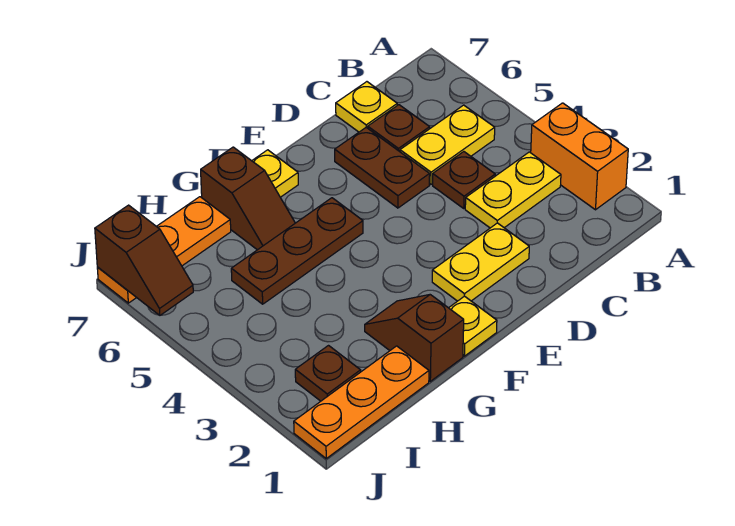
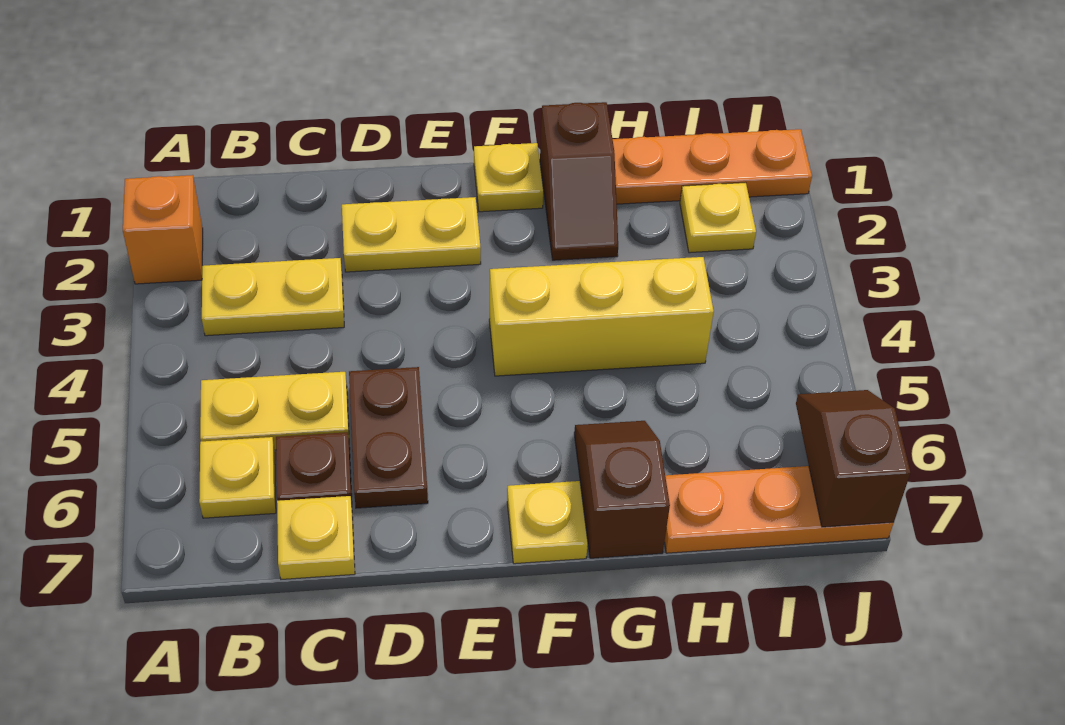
orange brick A2:A3 level 1 -> orange brick A2 level 1
none -> yellow plate B6 level 1
brown plate C4 level 1 -> none
none -> yellow brick F4:H4 level 1
brown plate F5:H5 level 1 -> none
brown plate I2 level 1 -> yellow plate I2 level 1

